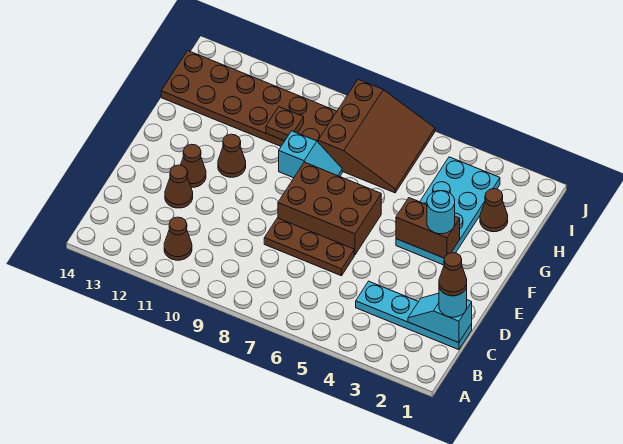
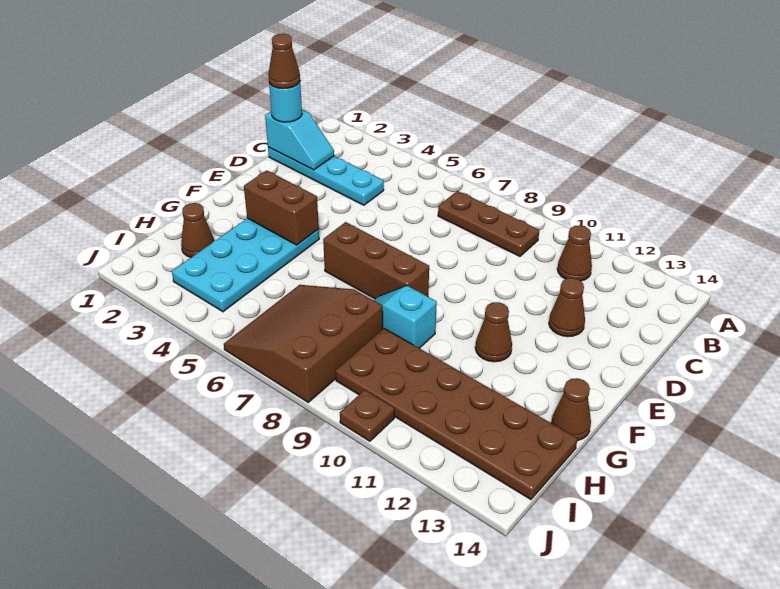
brown plate D6:D8 level 1 -> brown plate B7:B9 level 1
brown brick E6:F8 level 1 -> brown brick F6:F8 level 1
brown cone E12 level 1 -> brown cone G14 level 1
cyan round brick F3 level 3 -> none
brown plate H10 level 2 -> brown plate J10 level 1

